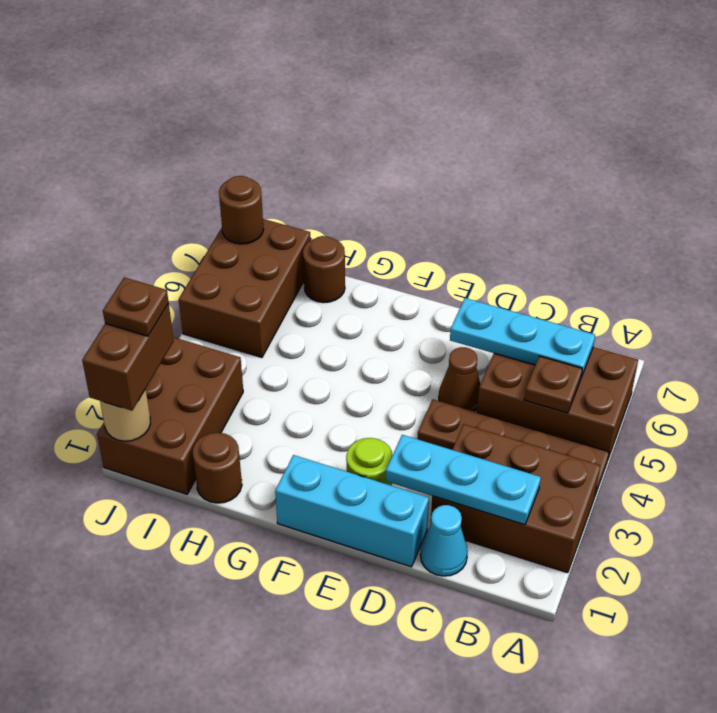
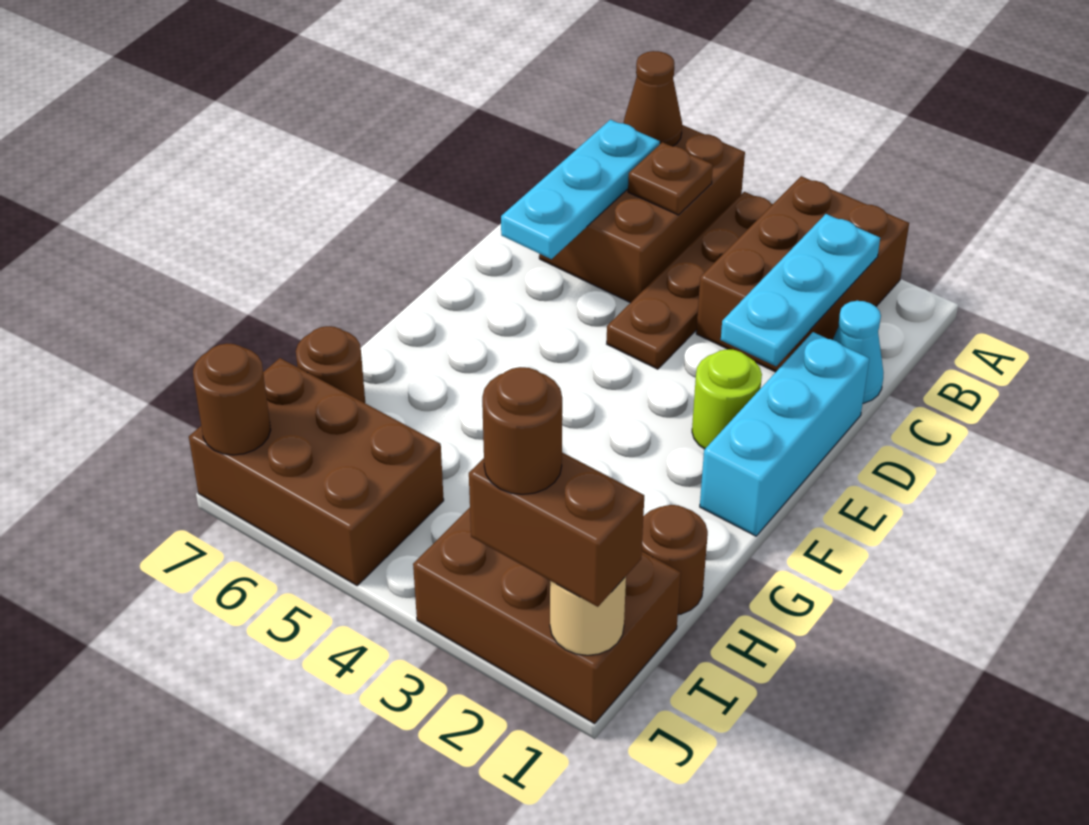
brown cone D5 level 1 -> brown cone A6 level 2
brown plate J2 level 4 -> brown round brick J2 level 4

